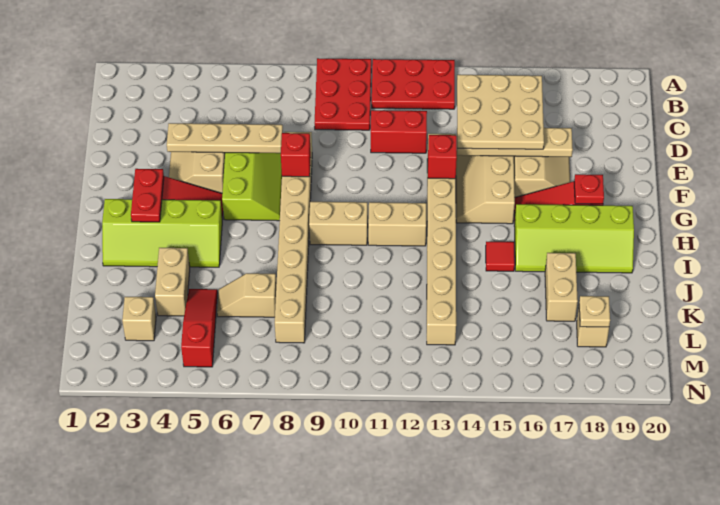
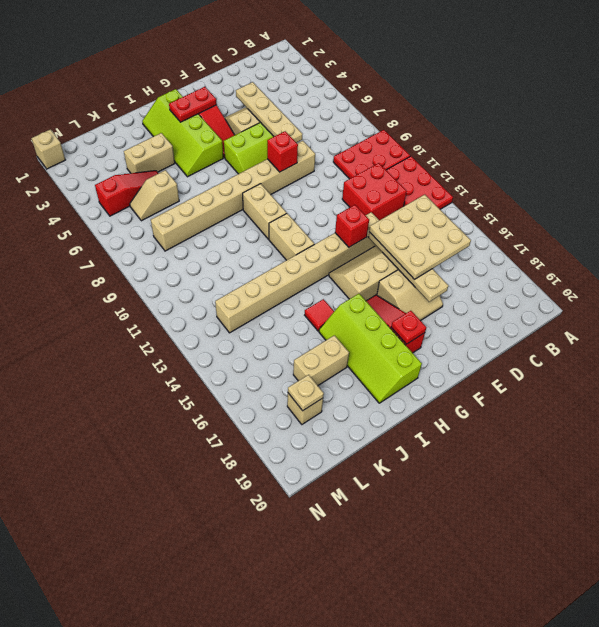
red brick D11:D12 level 1 -> red brick C11:D12 level 1
tan slope K6:K7 level 1 top 7 -> tan slope K6:L6 level 1 top K
tan brick L3 level 1 -> tan brick N1 level 1

